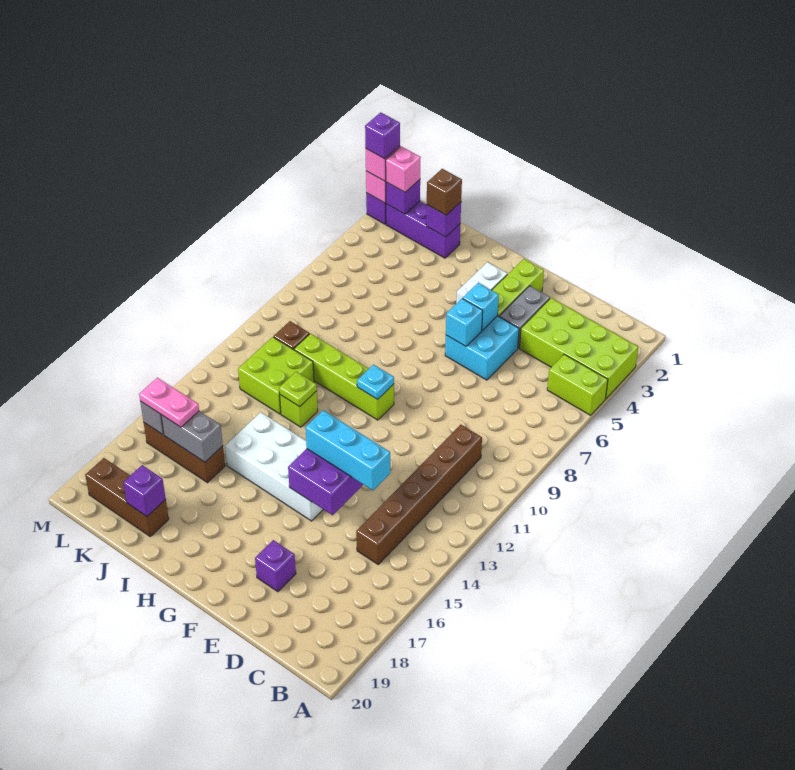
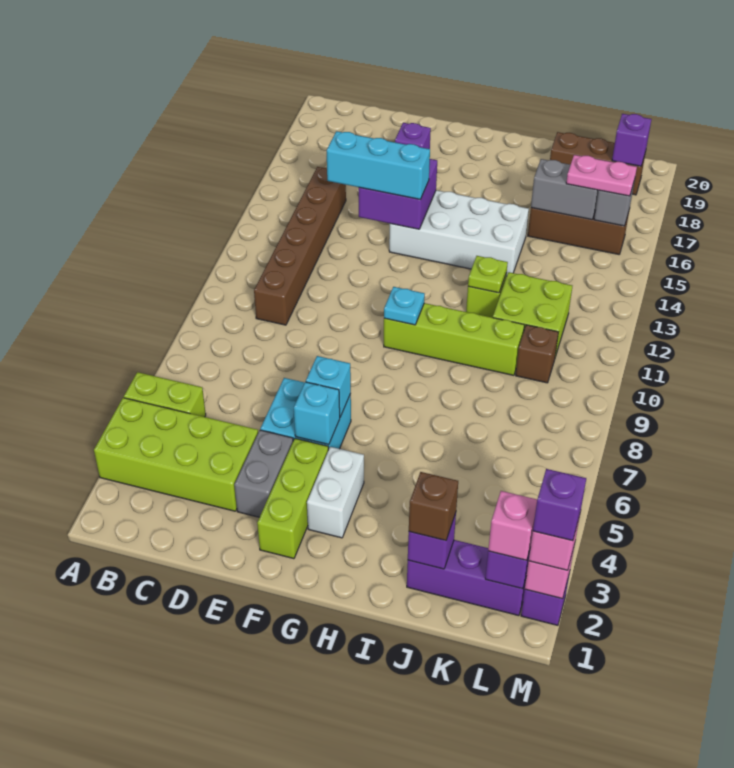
purple brick J19 level 2 -> purple brick L19 level 2

